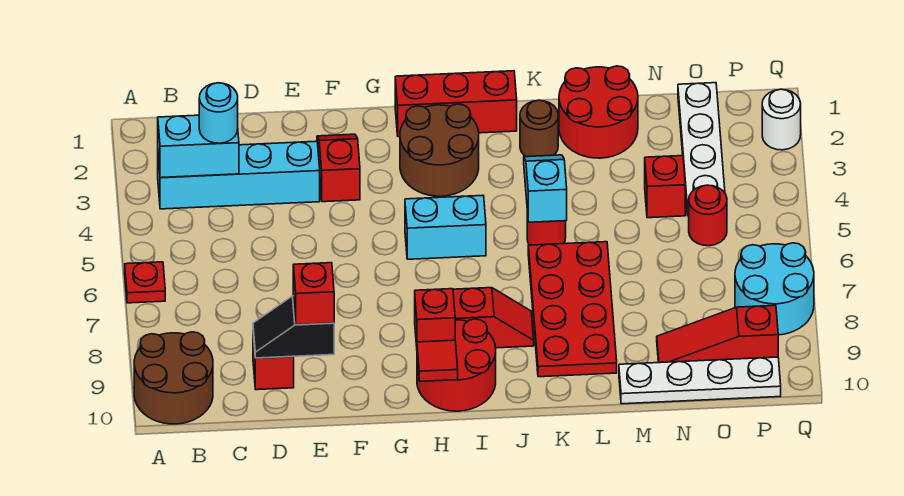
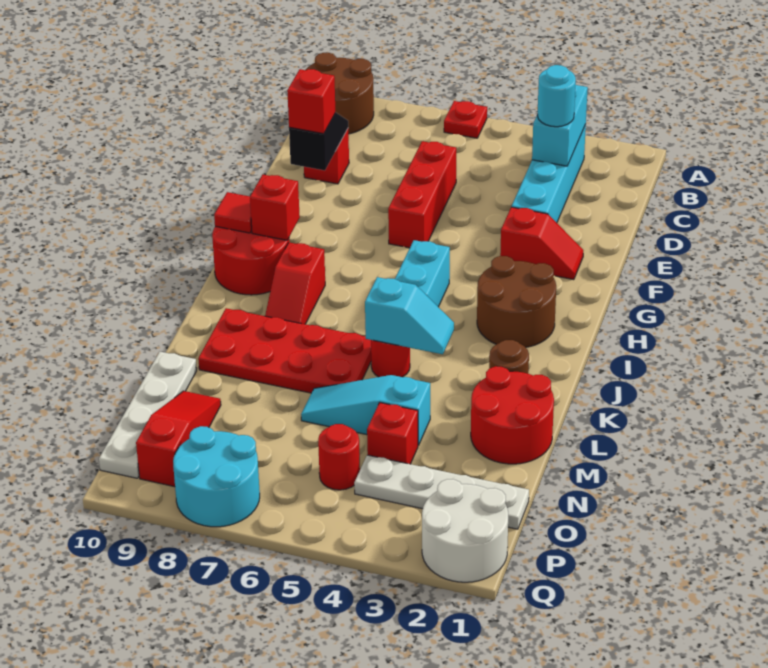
red brick H1:J1 level 1 -> red brick D6:F6 level 1
none -> cyan slope M4:M6 level 1 top 4
white round brick Q2 level 1 -> white round brick P1:Q2 level 1

